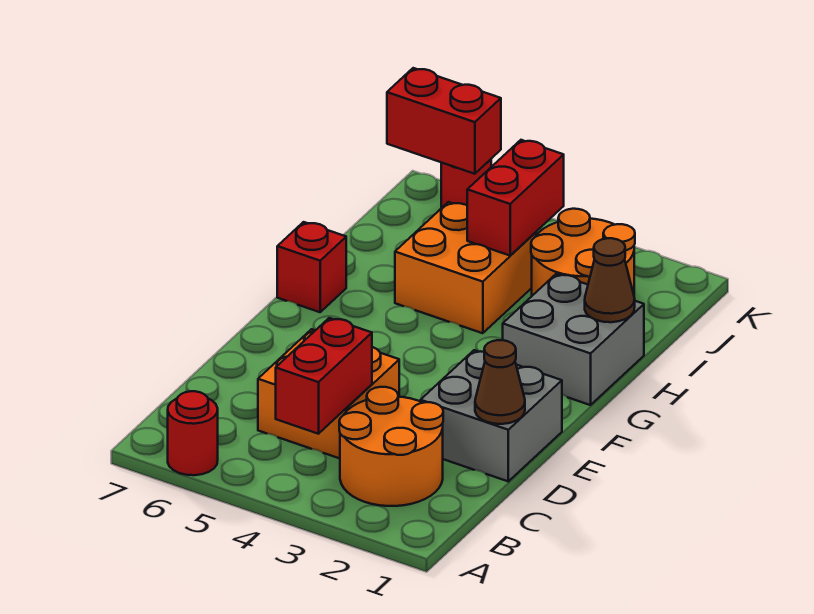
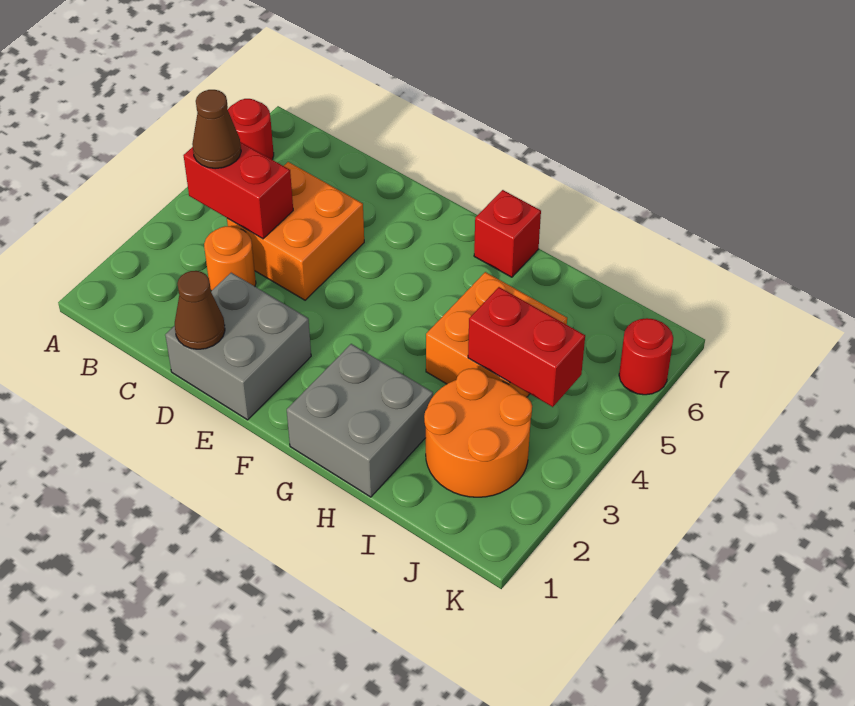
orange round brick B2:C3 level 1 -> orange round brick C3 level 1
brown cone H1 level 2 -> brown cone B4 level 3
red brick K6:K7 level 2 -> none

